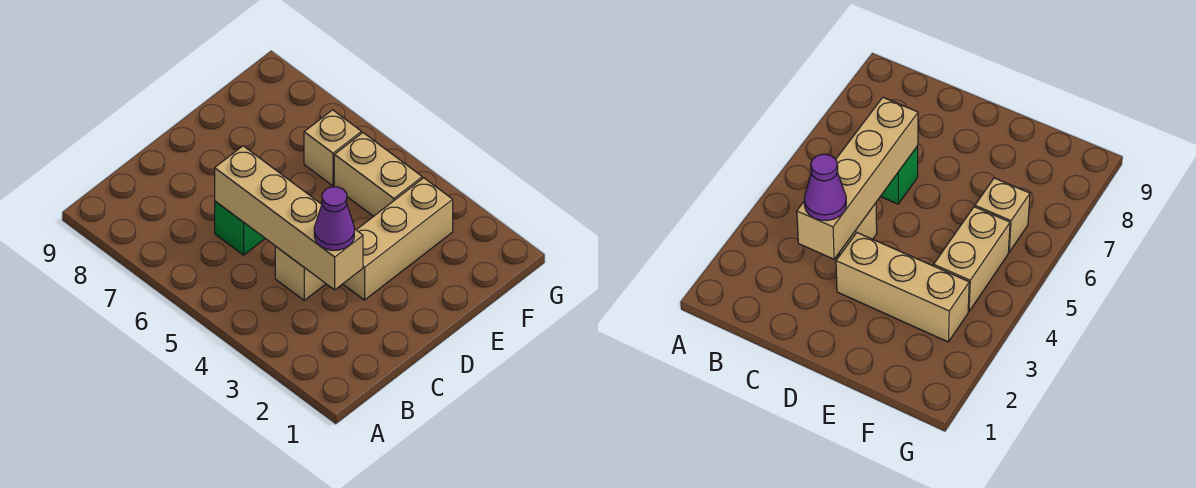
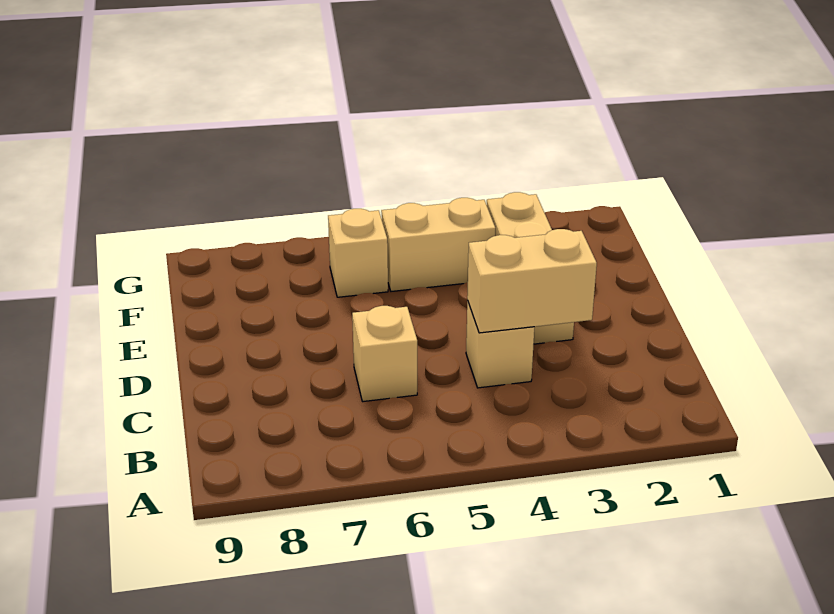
tan brick C3:C6 level 2 -> tan brick C3:C4 level 2
purple cone C3 level 3 -> none
green brick C6 level 1 -> tan brick C6 level 1

